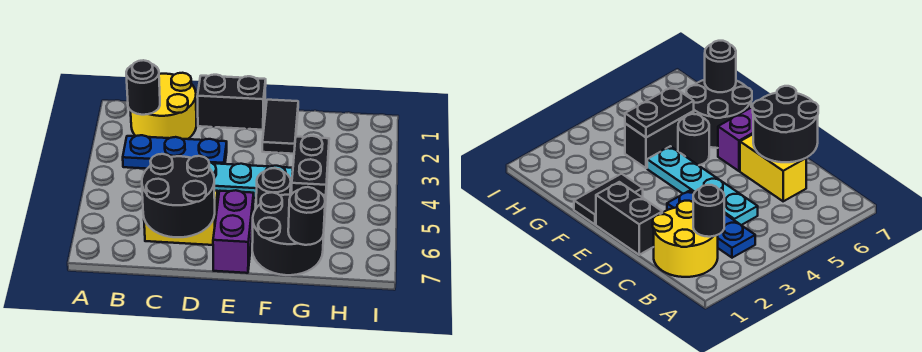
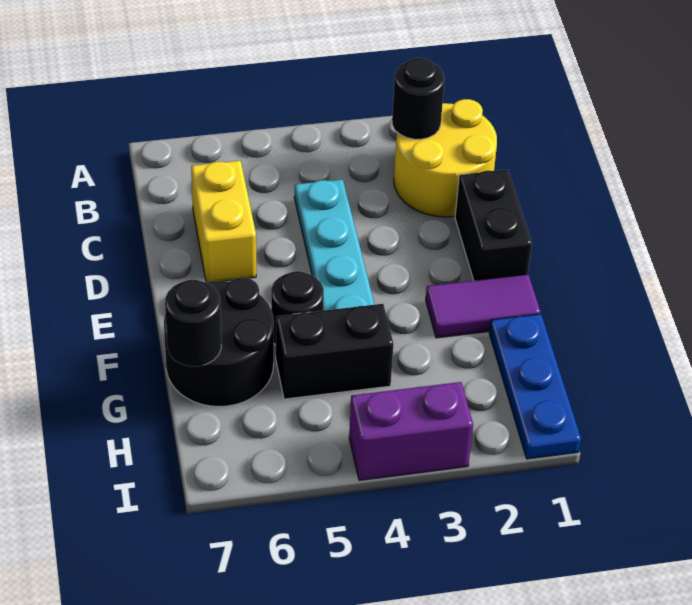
blue plate B3:D3 level 1 -> blue plate G1:I1 level 1
black round brick C6:D7 level 2 -> none
purple brick E6:E7 level 1 -> purple brick I3:I4 level 1
black tile F1:F2 level 1 -> purple tile F1:F2 level 1
black plate G4:G5 level 2 -> none

